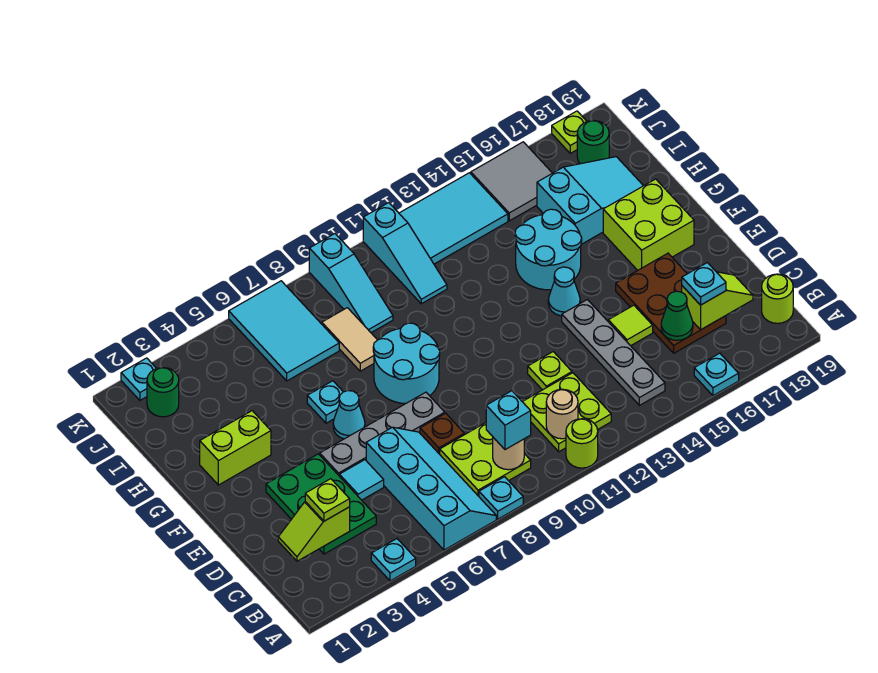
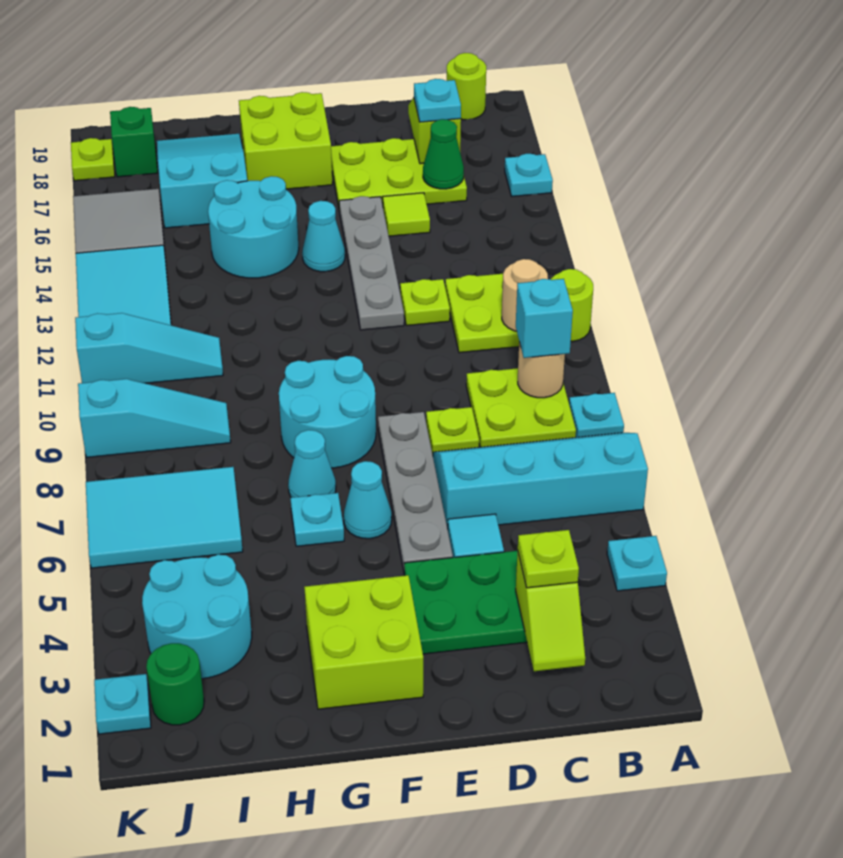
grey plate B14:E14 level 1 -> grey plate E12:E15 level 1
brown plate C16:E17 level 1 -> lime plate C16:E17 level 1
brown plate D8 level 1 -> lime plate D8 level 1
lime brick G2:G3 level 1 -> lime brick F2:G3 level 1
none -> cyan cone G7 level 1
tan tile H8:I8 level 1 -> none
none -> cyan round brick I3:J4 level 1
green round brick J18 level 1 -> green brick J18 level 1

